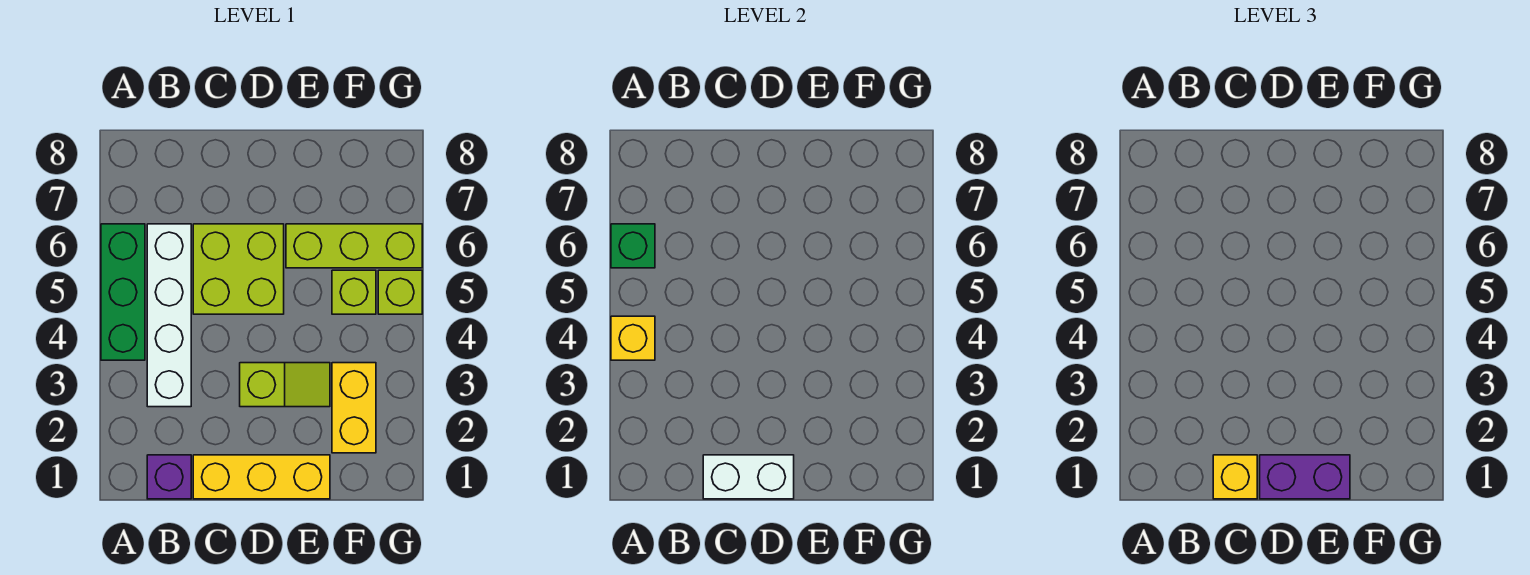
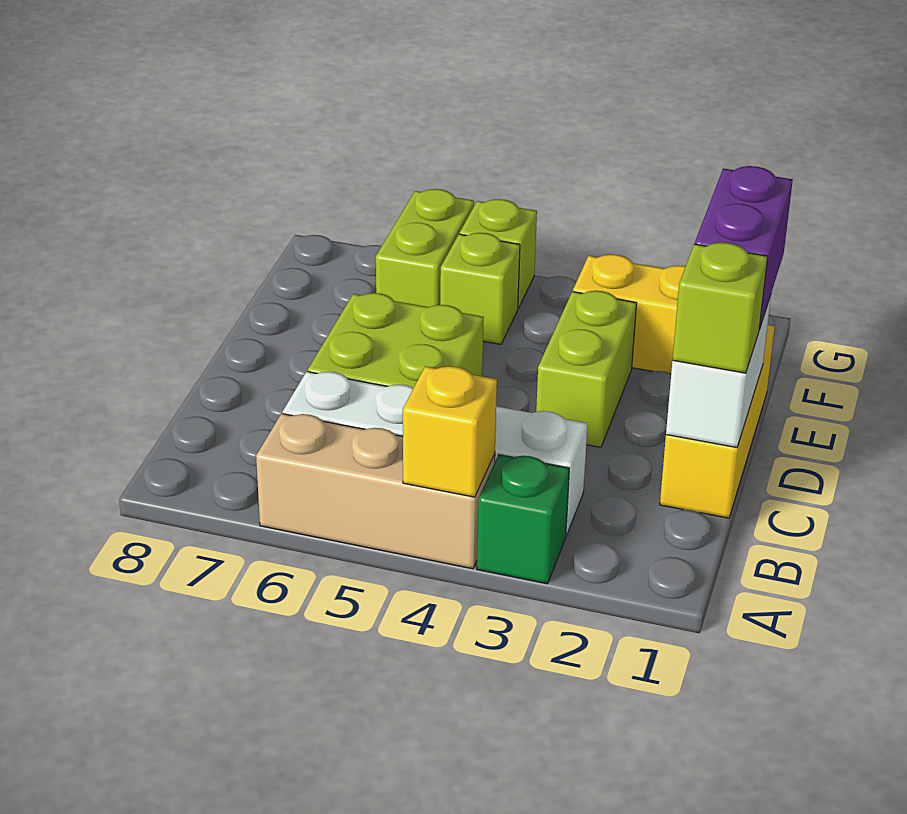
green brick A4:A6 level 1 -> tan brick A4:A6 level 1
green brick A6 level 2 -> green brick A3 level 1
purple brick B1 level 1 -> none
yellow brick C1 level 3 -> lime brick C1 level 3
lime slope D3:E3 level 1 top D -> lime brick D3:E3 level 1
lime brick E6:G6 level 1 -> lime brick F6:G6 level 1

